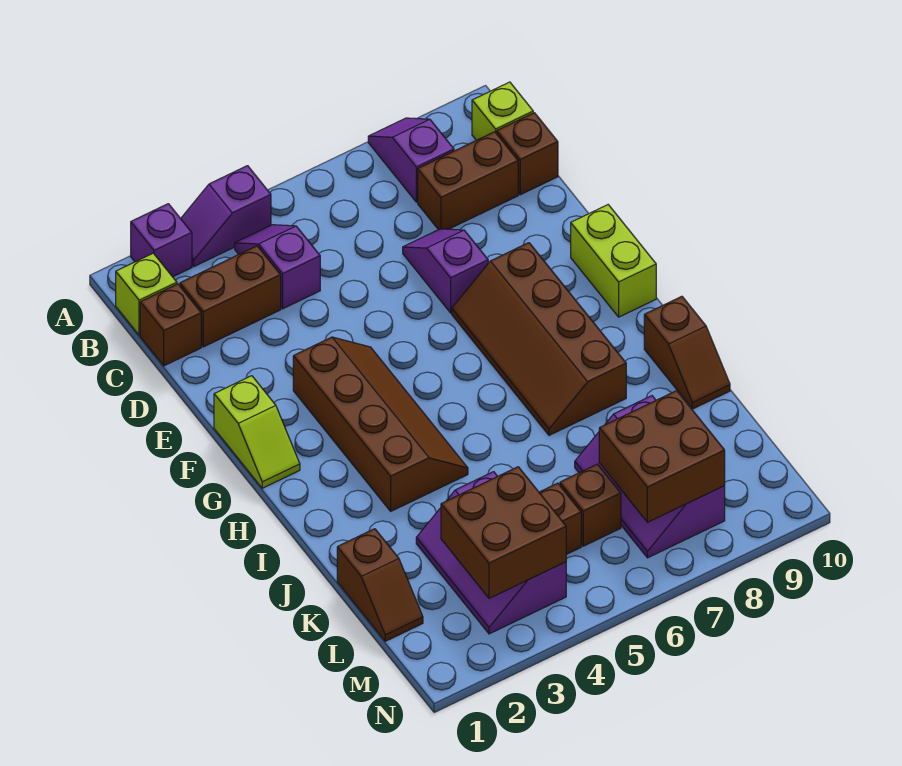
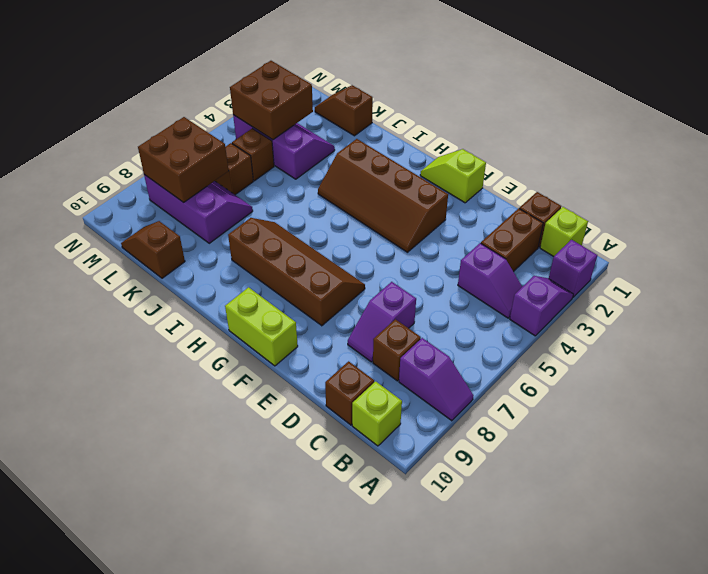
brown brick C8:C9 level 1 -> brown brick C8 level 1
purple slope D7:E7 level 1 top E -> purple slope D7:D8 level 1 top 7
brown slope I10:J10 level 1 top I -> brown slope K10:L10 level 1 top K

